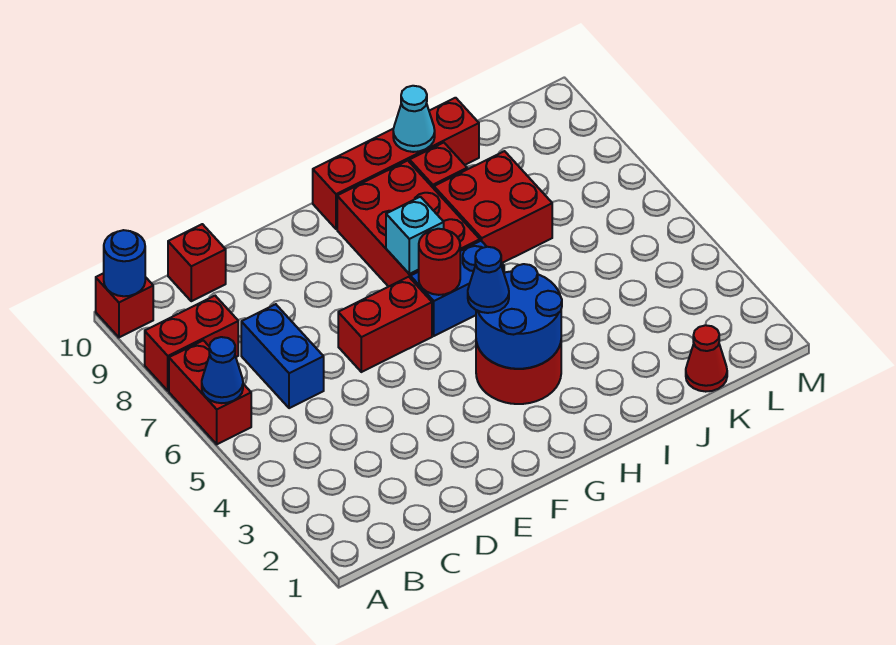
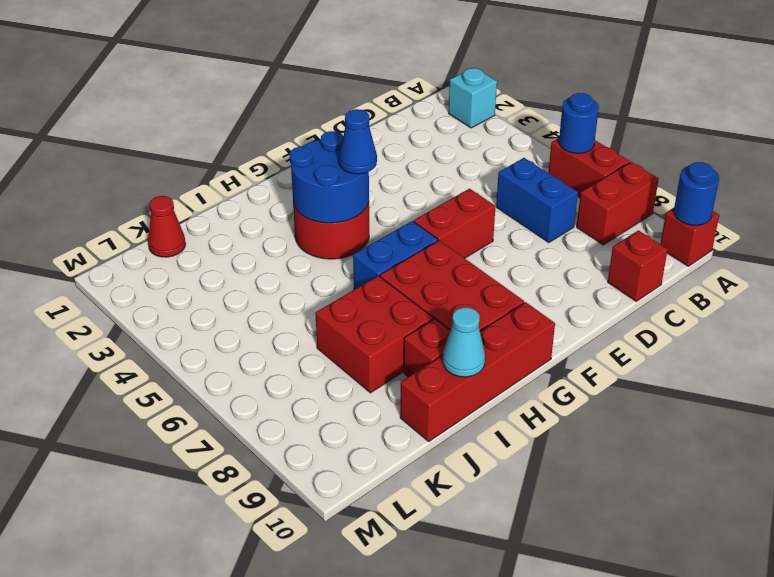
blue cone A6 level 2 -> blue round brick A6 level 2
red round brick G6 level 2 -> none
cyan brick G7 level 2 -> cyan brick A2 level 1

